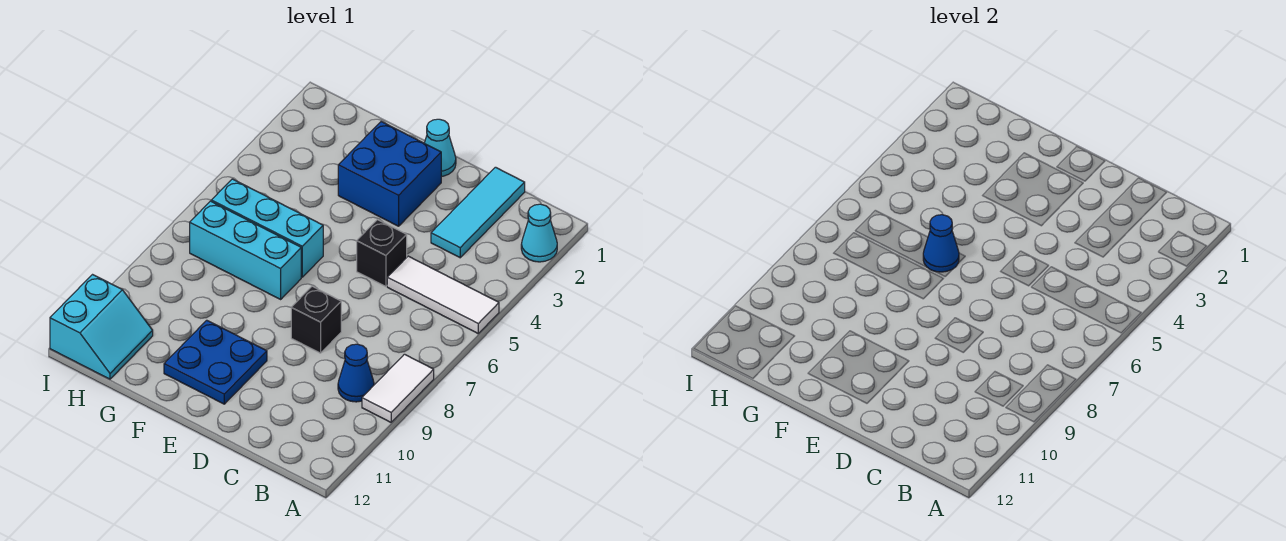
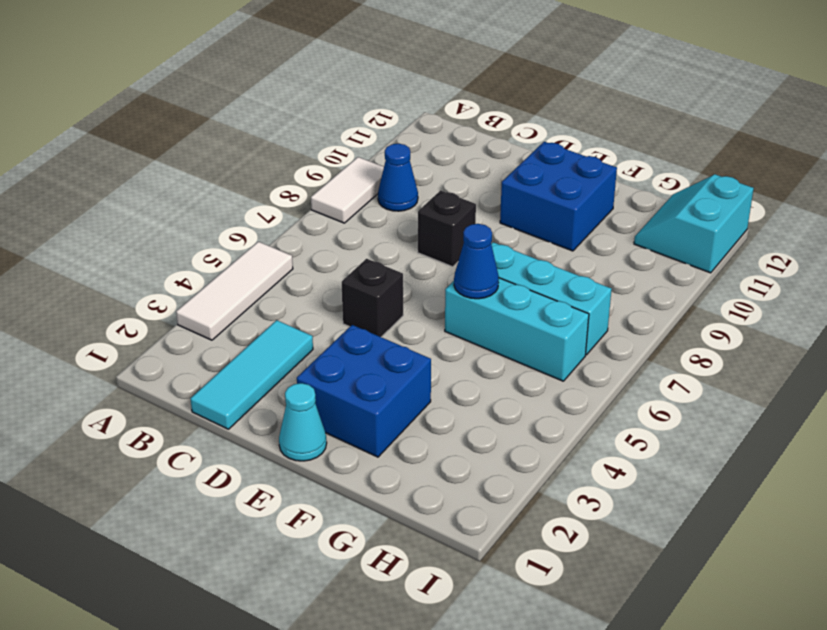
cyan cone A2 level 1 -> none
white tile A5:C5 level 1 -> white tile A3:A5 level 1
blue plate E10:F11 level 1 -> blue brick E10:F11 level 1

